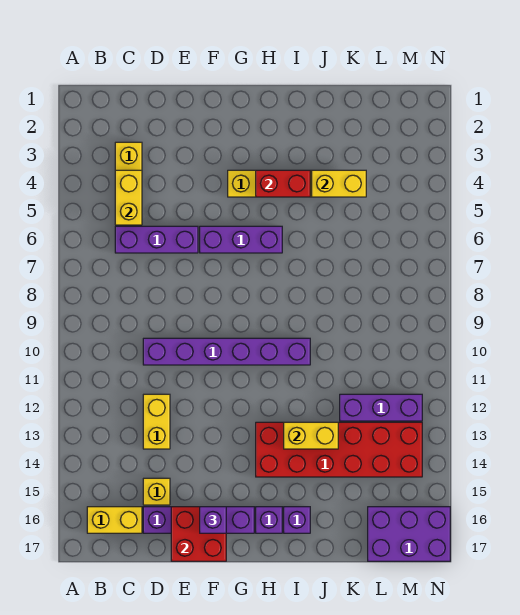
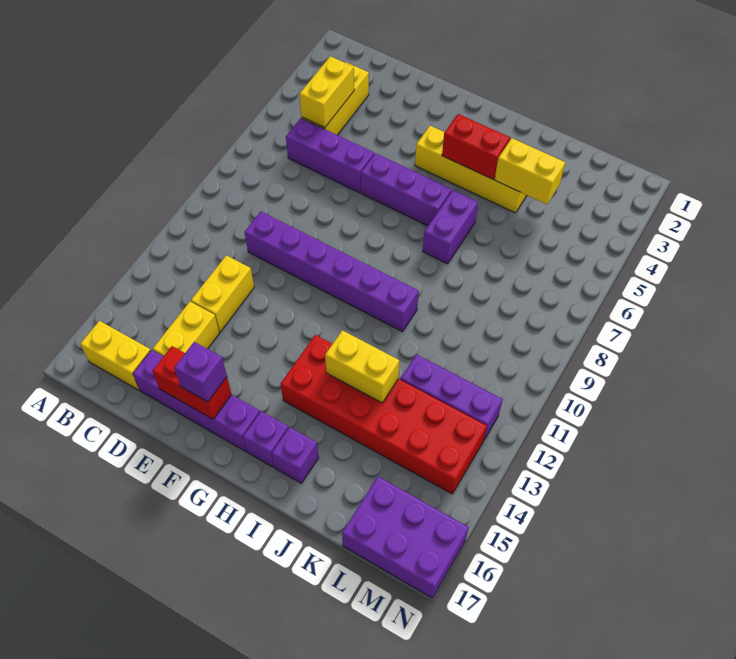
yellow brick D15 level 1 -> yellow brick D14:D15 level 1
red brick E16:F17 level 2 -> red brick E16:F16 level 2
none -> purple brick I6:I7 level 1

